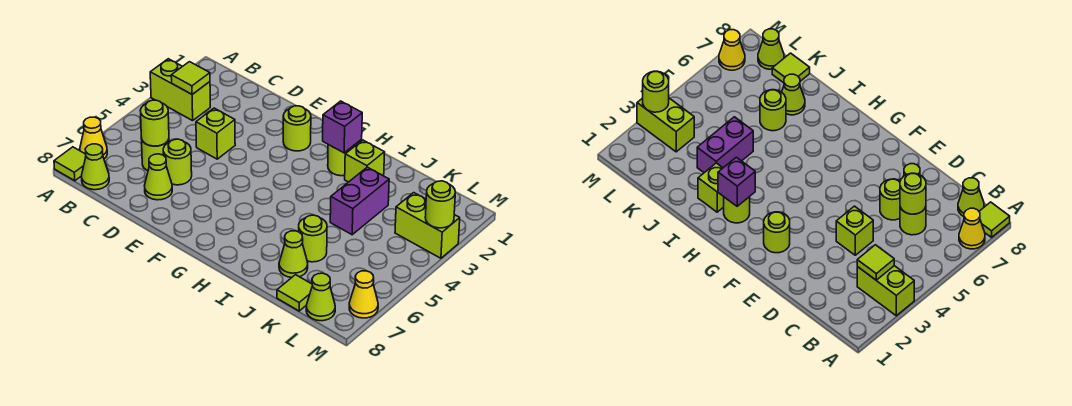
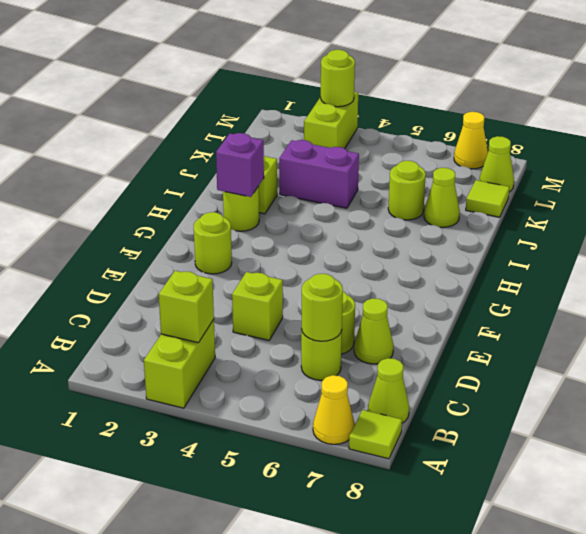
lime tile B3 level 2 -> lime brick B3 level 2

